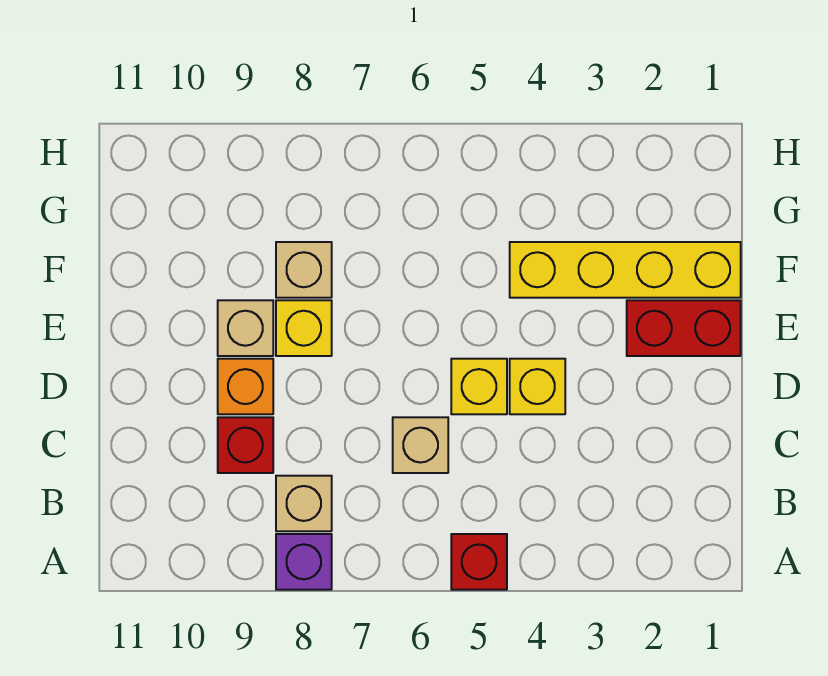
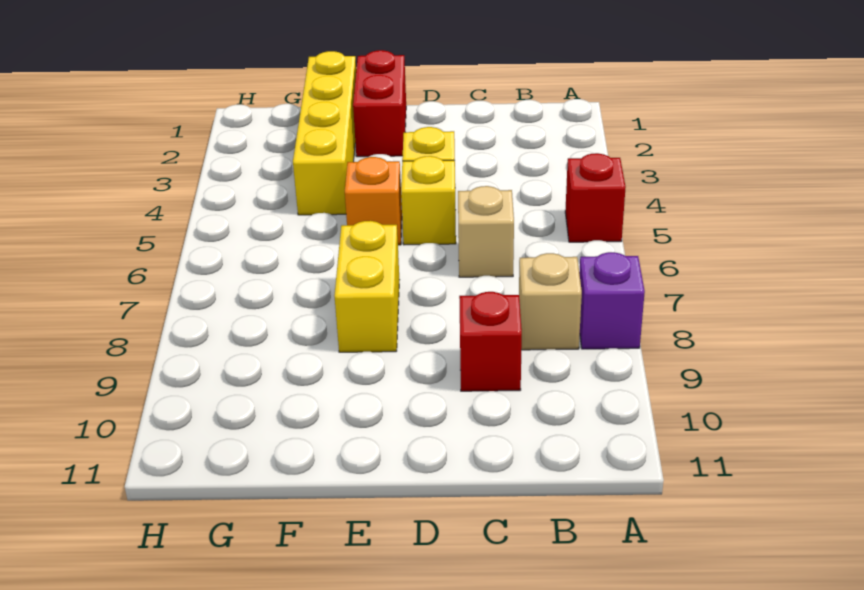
orange brick D9 level 1 -> orange brick E5 level 1
yellow brick E8 level 1 -> yellow brick E7:E8 level 1
tan brick E9 level 1 -> none
tan brick F8 level 1 -> none

